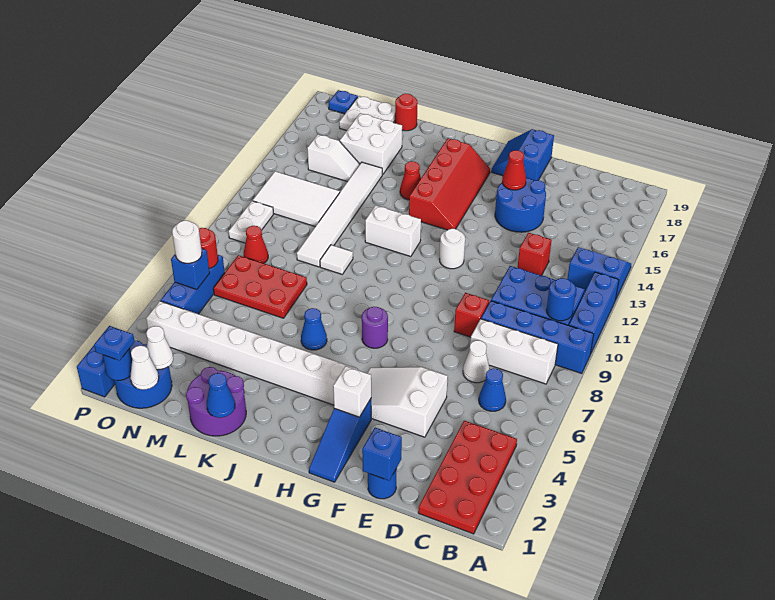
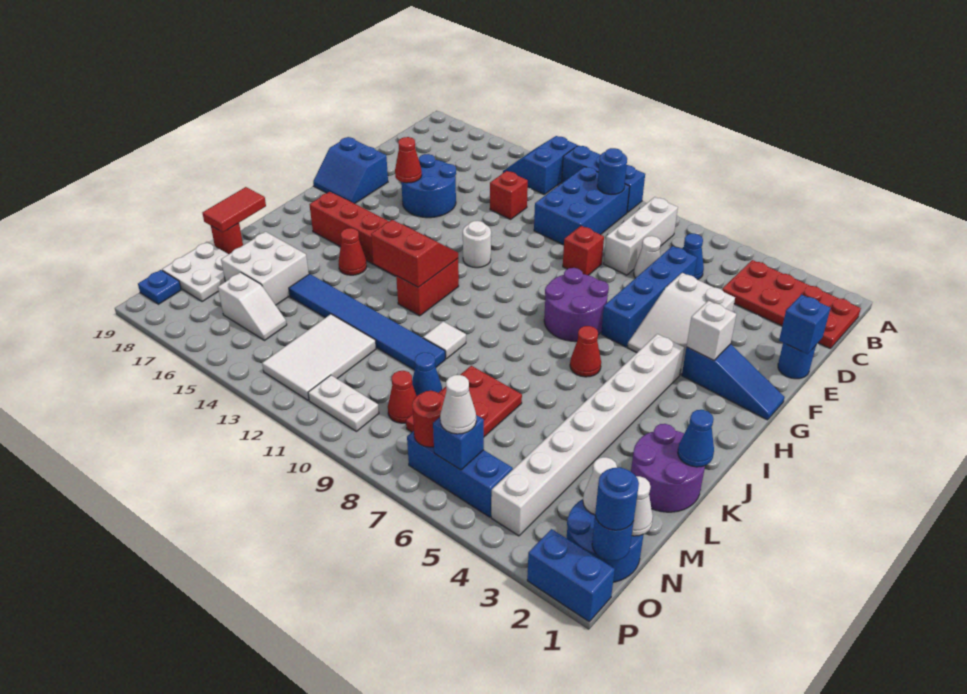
blue brick A9:D9 level 1 -> blue brick D6:G6 level 1
purple round brick H7 level 1 -> purple round brick G7:H8 level 1
none -> red cone I6 level 1
white brick I12:J12 level 1 -> red brick I12:J12 level 1
none -> red slope I12:J13 level 2 top J
blue cone J6 level 1 -> blue cone M9 level 1
none -> red tile K19:L19 level 2
white tile L10:L15 level 1 -> blue tile L10:L15 level 1
white slope M15:N15 level 1 top N -> white slope N15:N16 level 1 top 16
blue plate O1 level 3 -> blue round brick O1 level 3
white round brick O6 level 3 -> white cone O6 level 3

